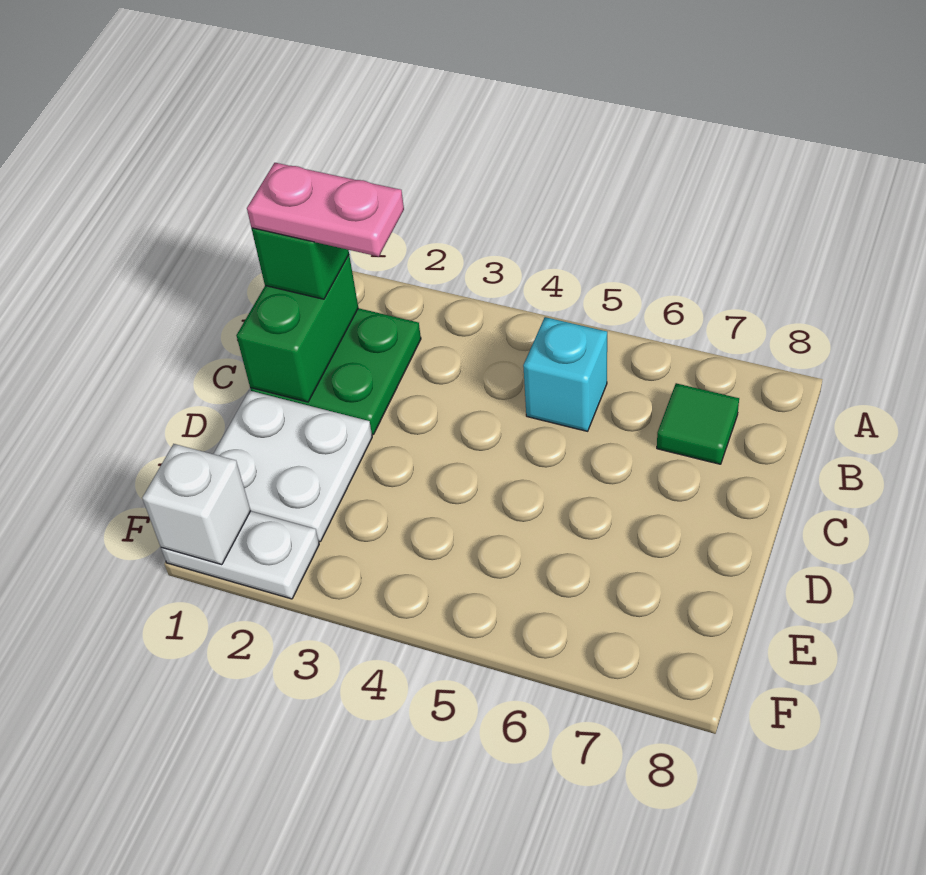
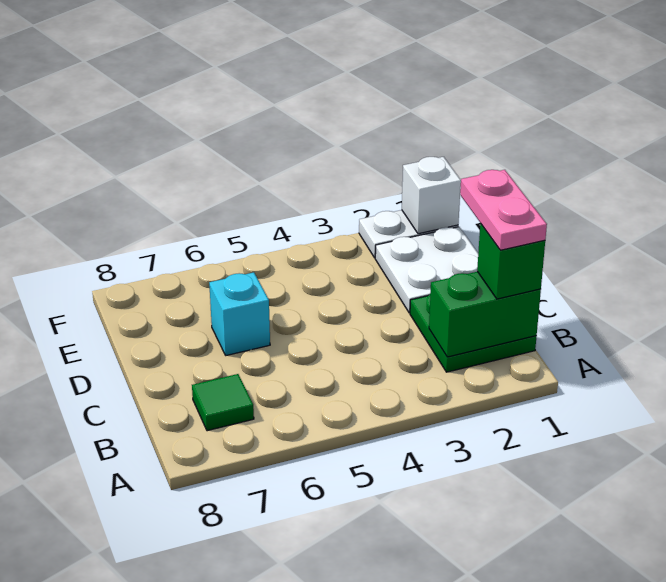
green brick B1:C1 level 2 -> green brick B1:B2 level 2
pink plate B1:B2 level 4 -> pink plate B1:C1 level 4
cyan brick B5 level 1 -> cyan brick D6 level 1

